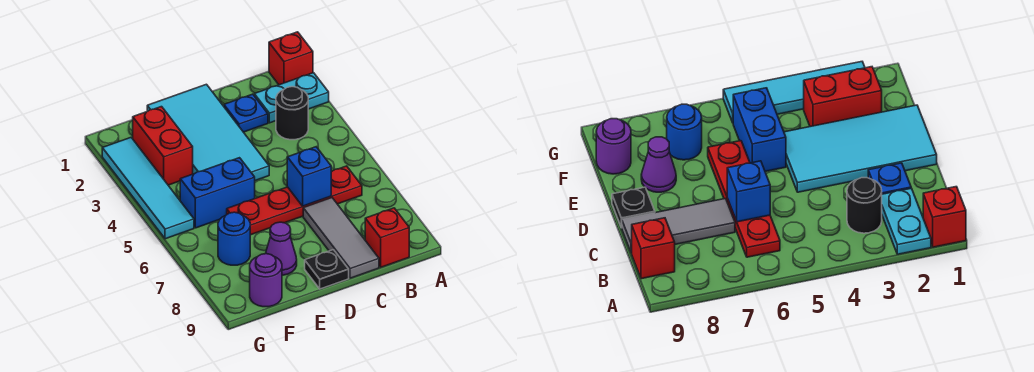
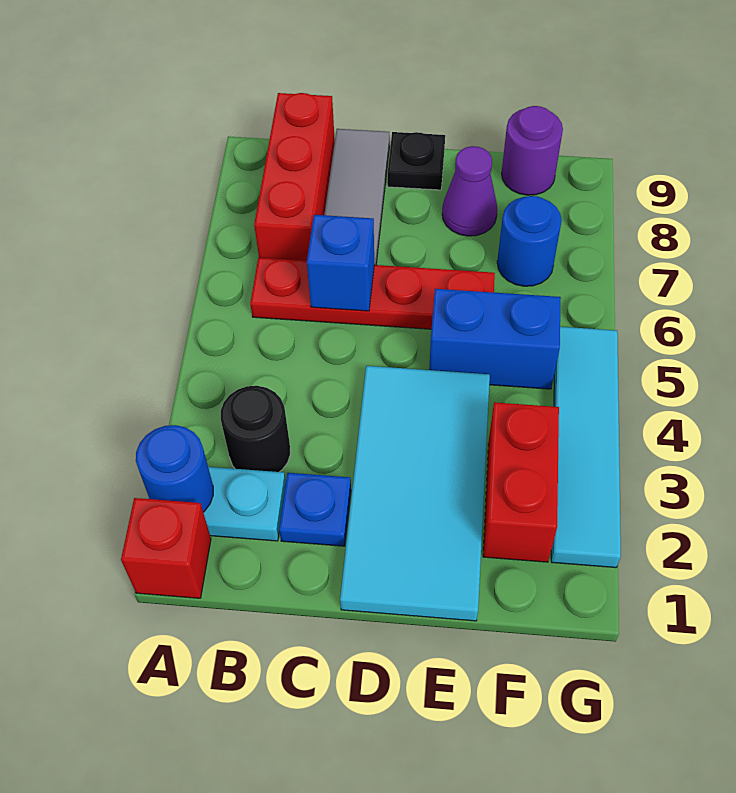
none -> blue round brick A2 level 2
red brick B9 level 1 -> red brick B7:B9 level 1

